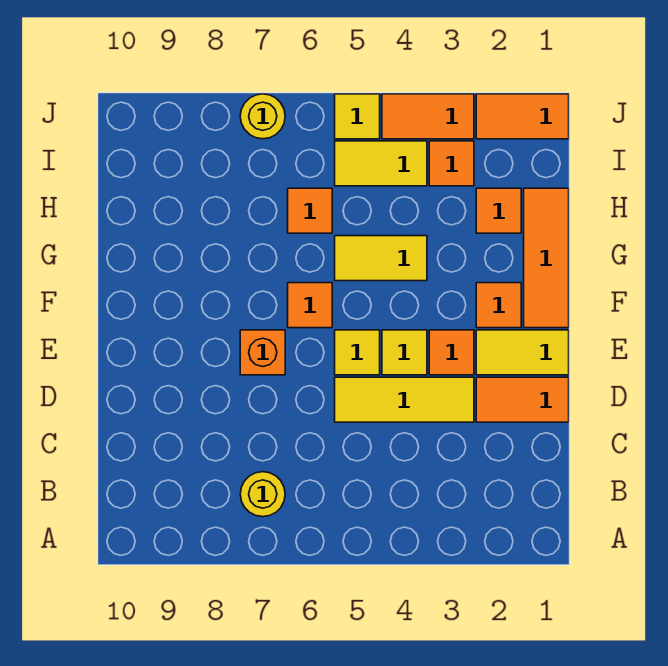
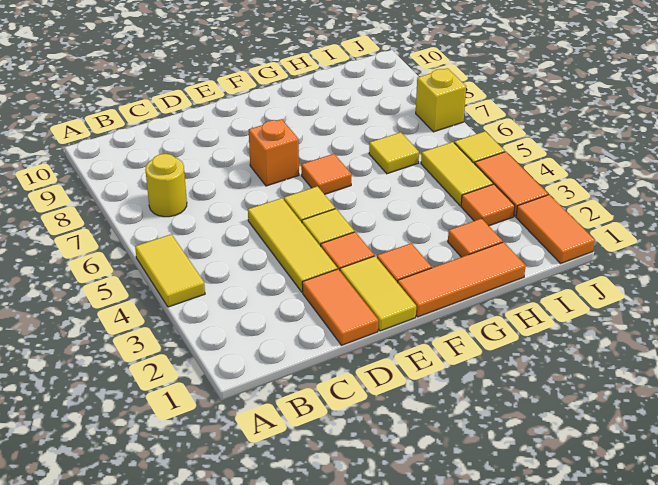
yellow tile G4:G5 level 1 -> yellow tile A4:A5 level 1
orange tile H6 level 1 -> yellow tile H6 level 1
yellow round brick J7 level 1 -> yellow brick J7 level 1

